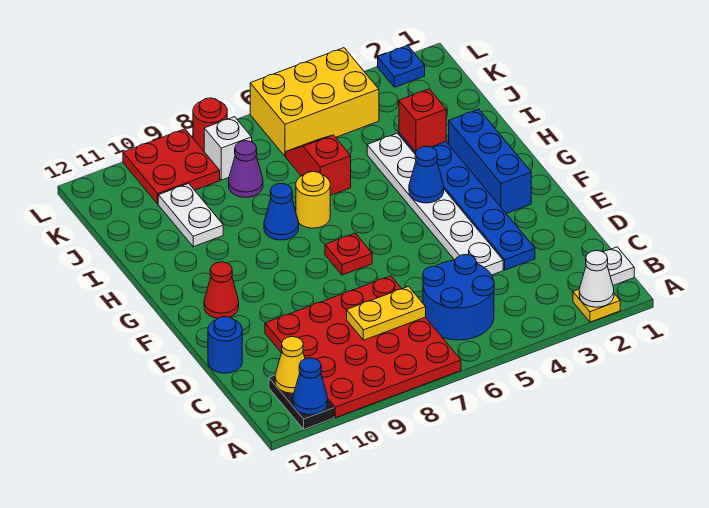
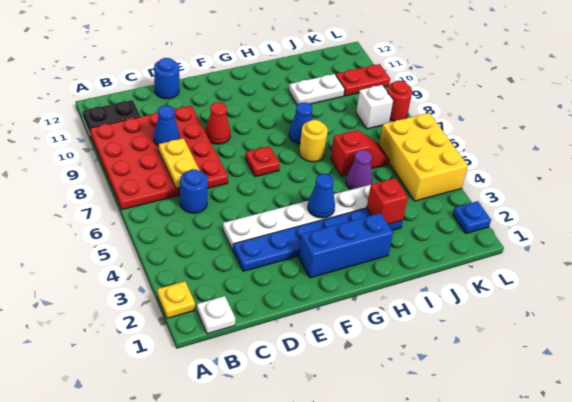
white cone A2 level 2 -> none
blue cone A11 level 2 -> blue cone C9 level 2
blue round brick B5:C6 level 1 -> blue round brick C6 level 1
yellow cone B11 level 2 -> none
red cone F11 level 1 -> red cone E9 level 1
purple cone J8 level 1 -> purple cone I5 level 1
red plate K9:L10 level 1 -> red plate K10:L10 level 1

